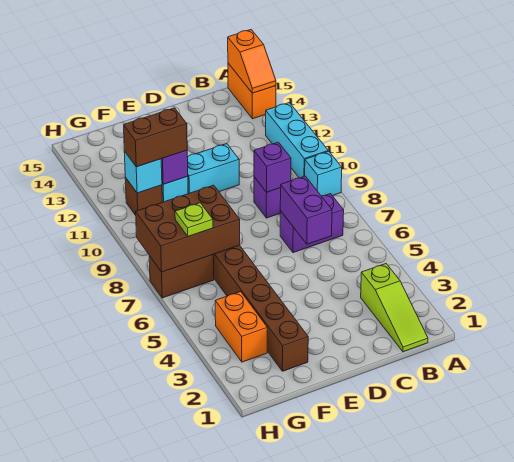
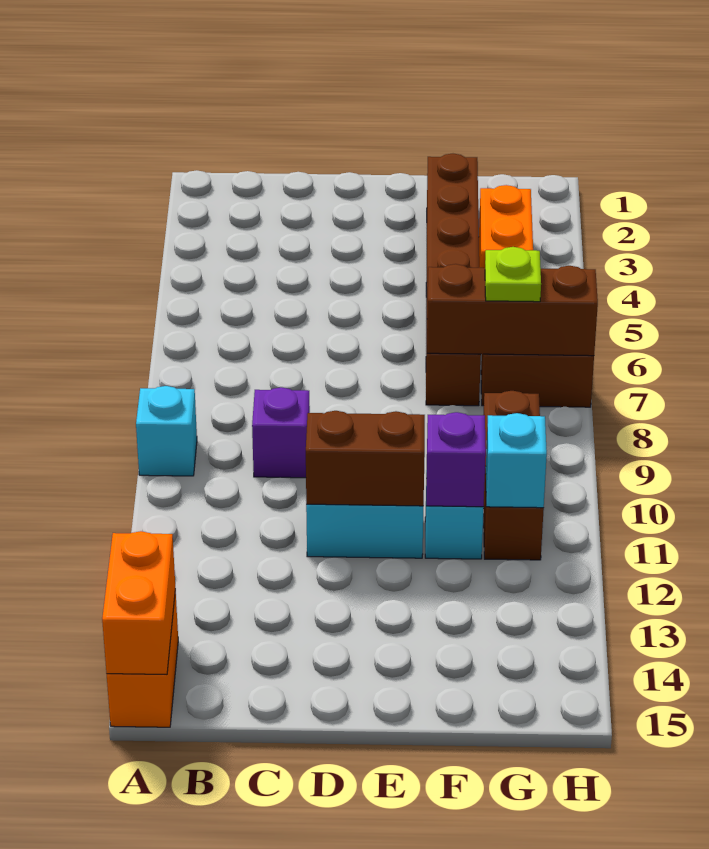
cyan brick A10:A12 level 1 -> none
orange slope A14:A15 level 2 top 15 -> orange brick A14:A15 level 2
lime slope B1:B3 level 1 top 3 -> none
purple brick B7:C7 level 1 -> none
purple brick C6:C7 level 2 -> none
purple brick C9 level 2 -> none
brown brick F7:H8 level 2 -> brown brick F7:H7 level 2
brown brick F11:G11 level 3 -> brown brick D11:E11 level 2
brown brick G11 level 1 -> brown brick G9:G11 level 1

